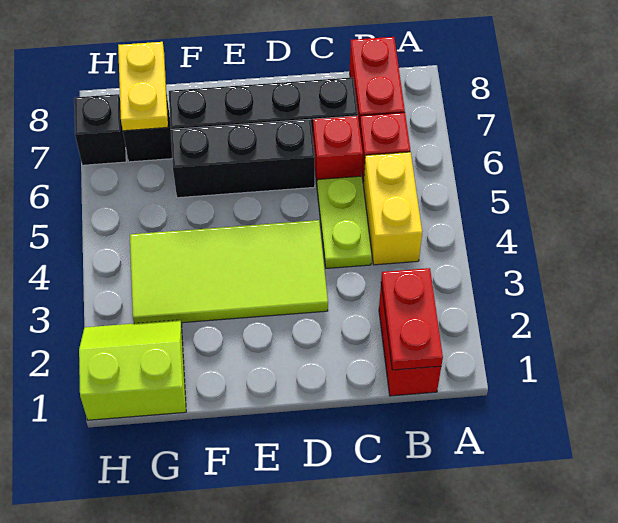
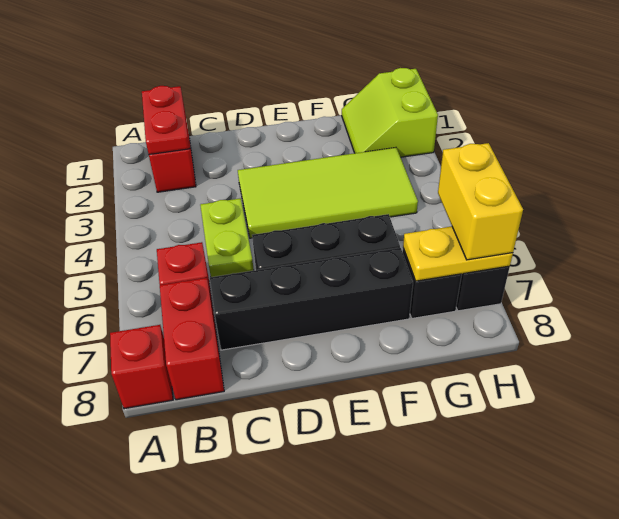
yellow brick B4:B5 level 1 -> yellow brick H6:H7 level 3
red brick C6 level 1 -> red brick A8 level 1
lime slope G1:H2 level 1 top 1 -> lime slope G1:H2 level 1 top H
yellow plate G7:G8 level 2 -> yellow plate G7:H7 level 2

